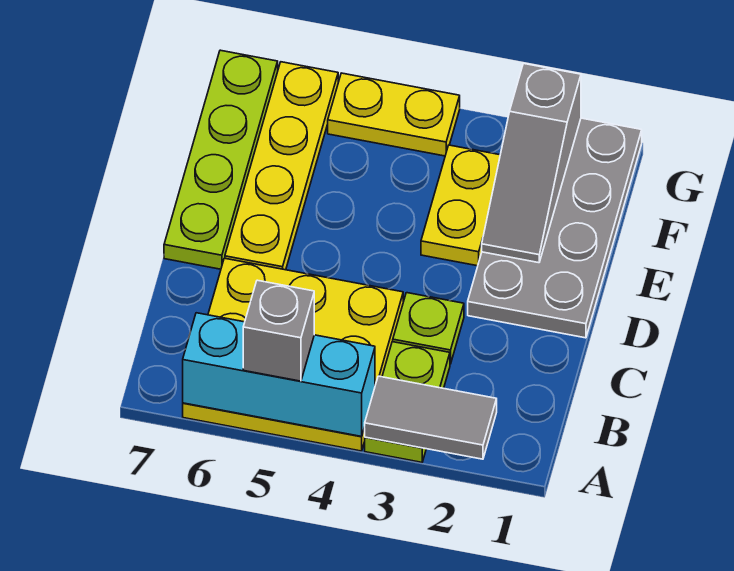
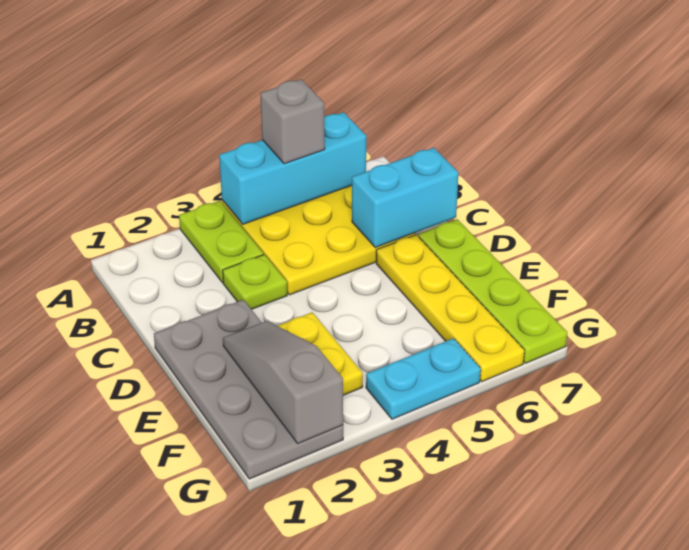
grey tile A2:A3 level 2 -> none
none -> cyan brick C6:C7 level 2
yellow plate G4:G5 level 1 -> cyan plate G4:G5 level 1

